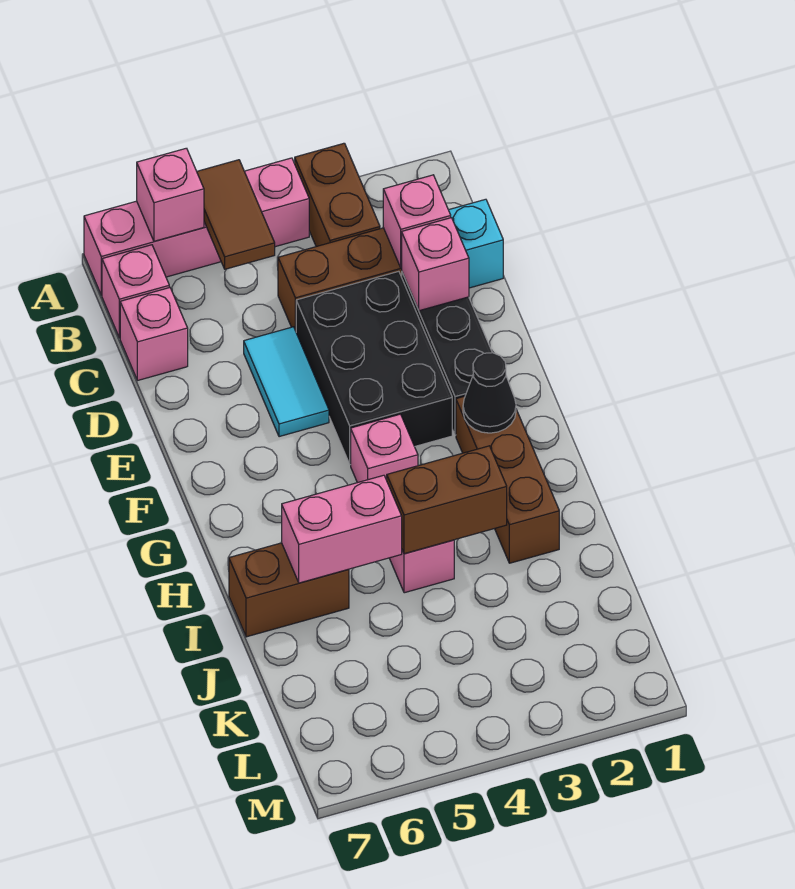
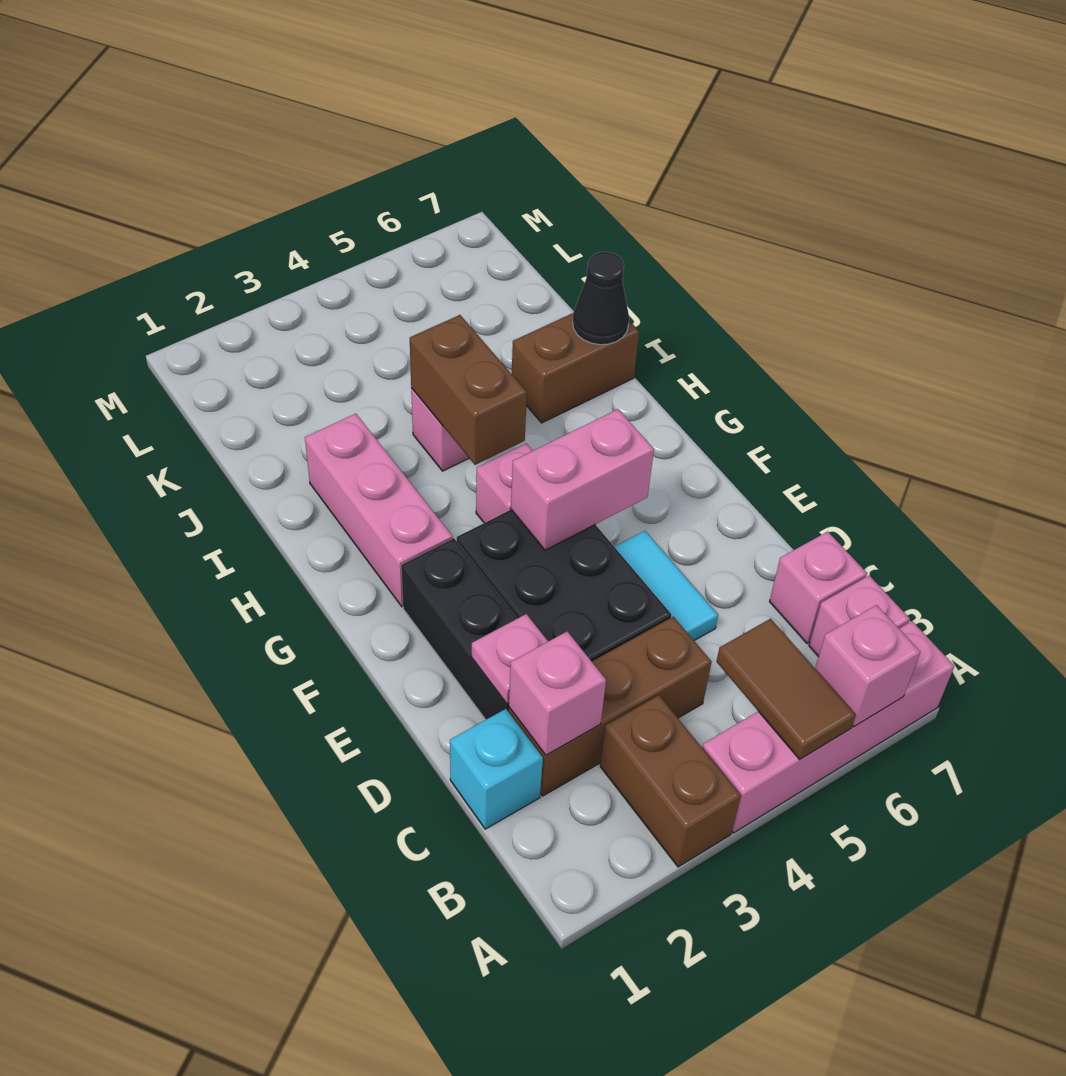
pink brick D2 level 2 -> pink plate D2 level 2
brown brick G2:I2 level 1 -> pink brick G2:I2 level 1
black cone G2 level 2 -> black cone I7 level 2
brown brick I3:I4 level 2 -> brown brick H4:I4 level 2
pink brick I5:I6 level 2 -> pink brick F4:F5 level 2

